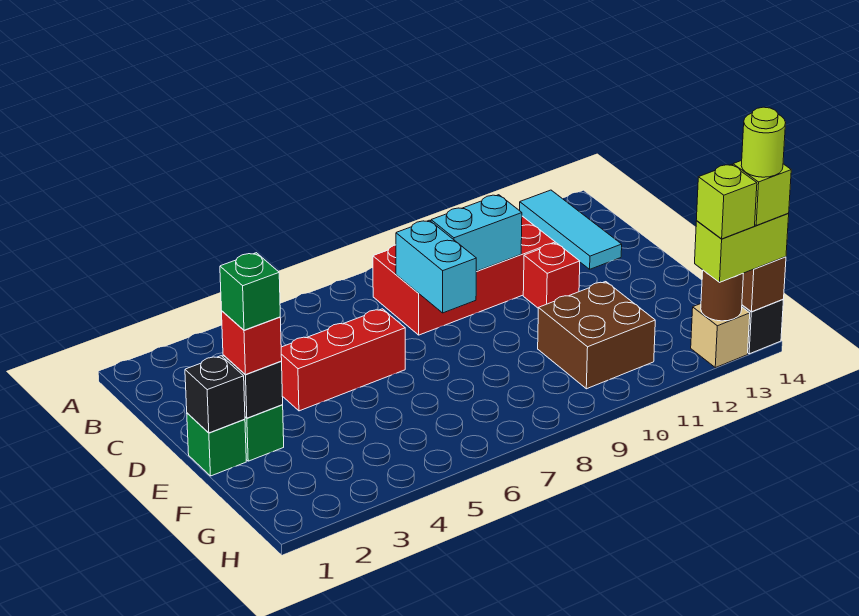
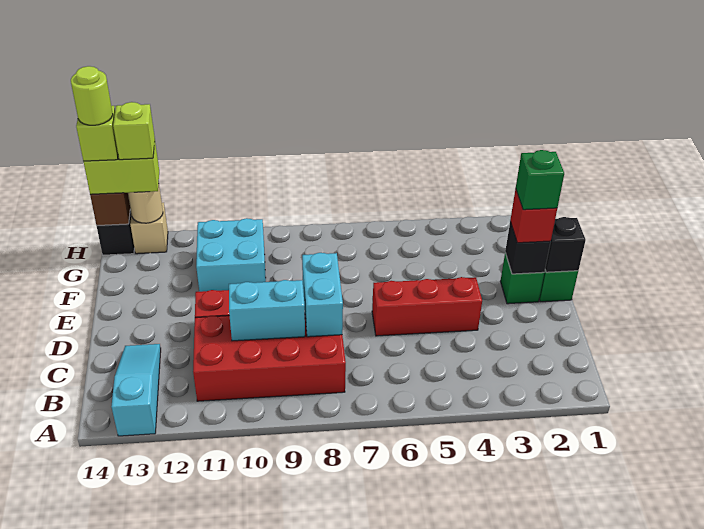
cyan tile A13:C13 level 1 -> cyan slope A13:C13 level 1 top A
brown brick F10:G11 level 1 -> cyan brick F10:G11 level 1
brown round brick H13 level 2 -> tan round brick H13 level 2

